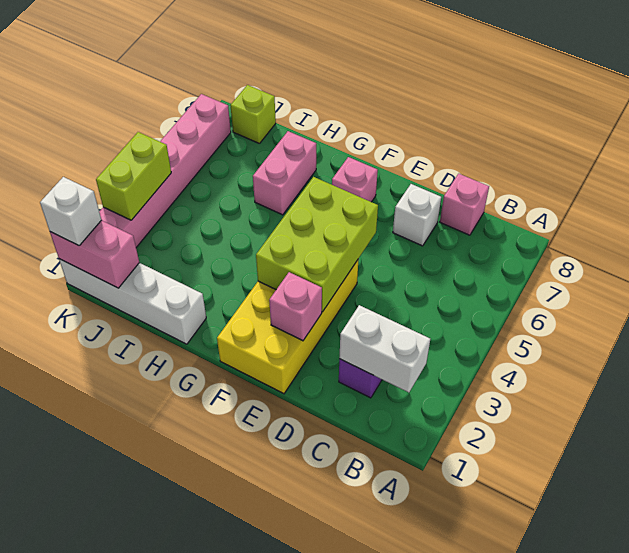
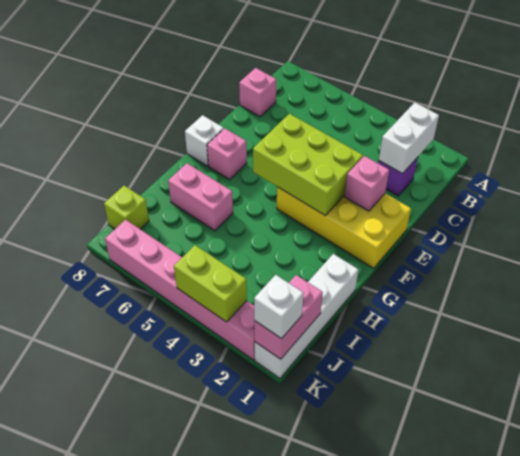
white brick D7 level 1 -> white brick F8 level 1

